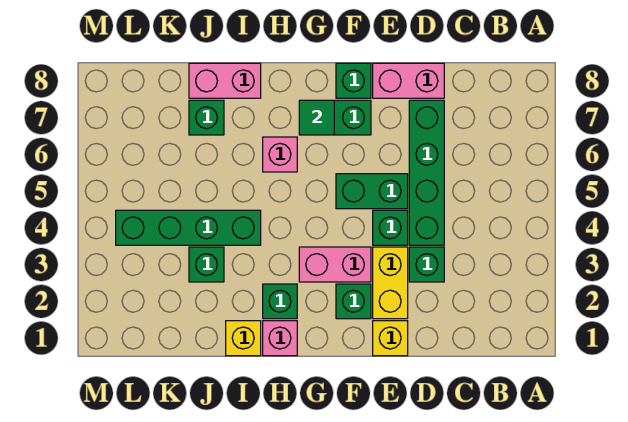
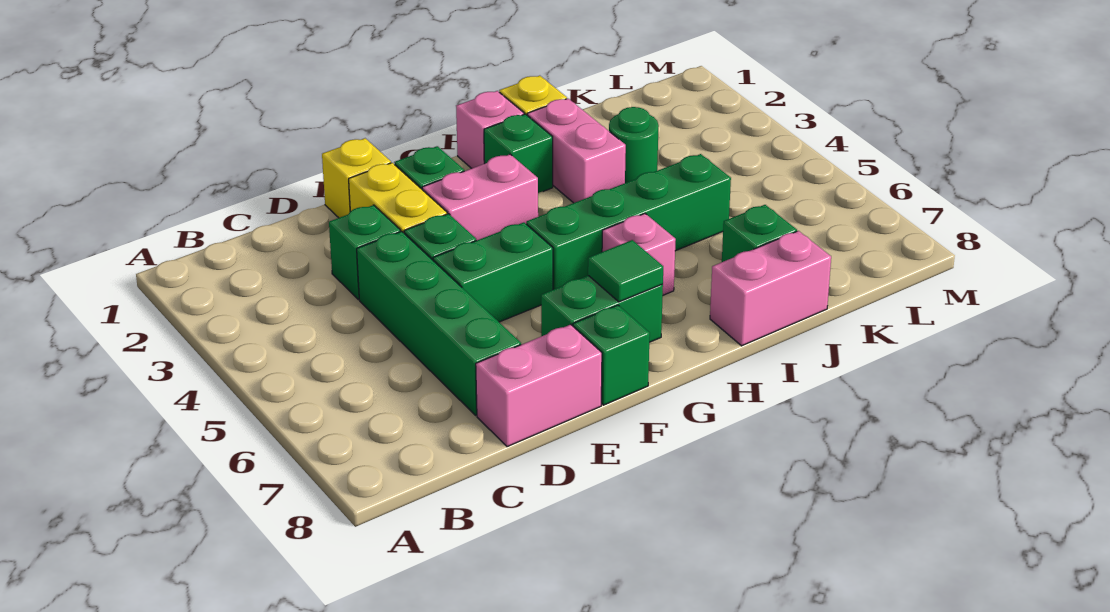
none -> pink brick I2:I3 level 1
green brick I4:L4 level 1 -> green brick G5:J5 level 1
green brick J3 level 1 -> green round brick J3 level 1

